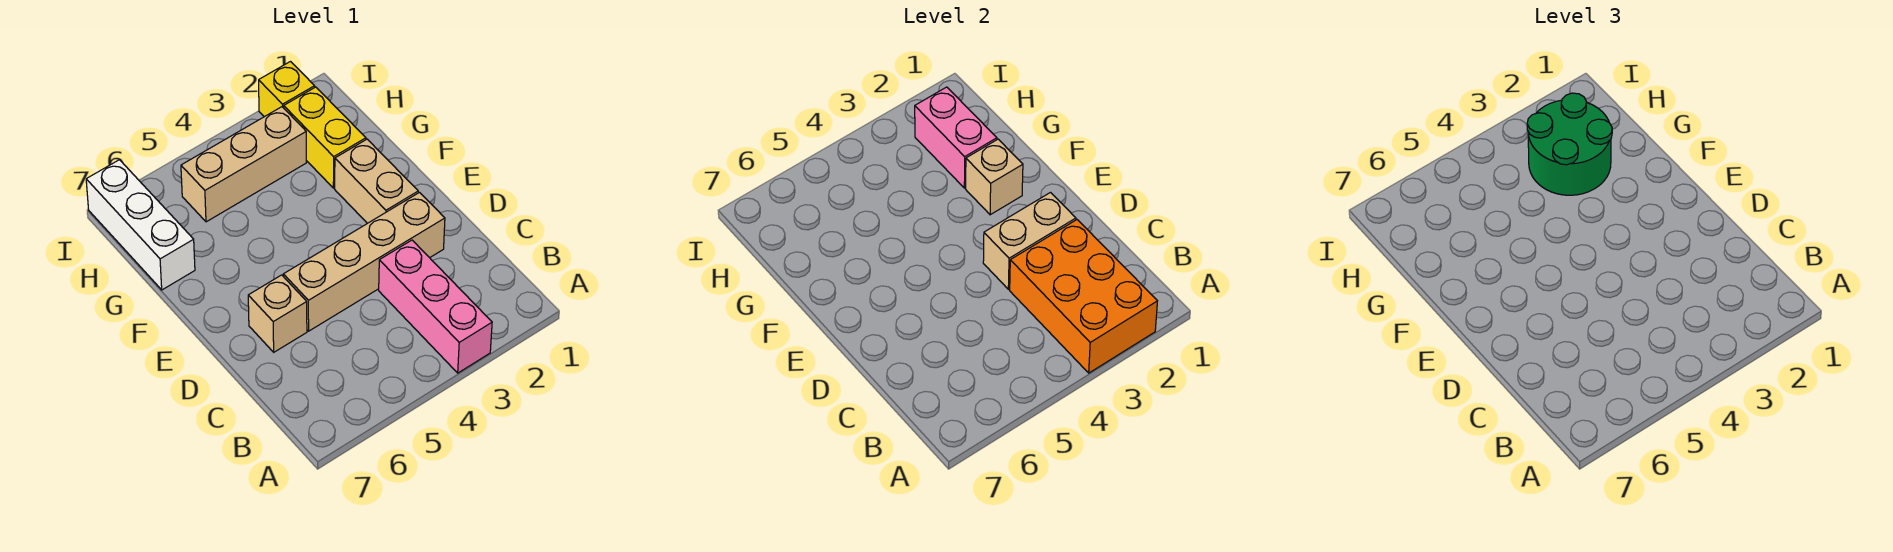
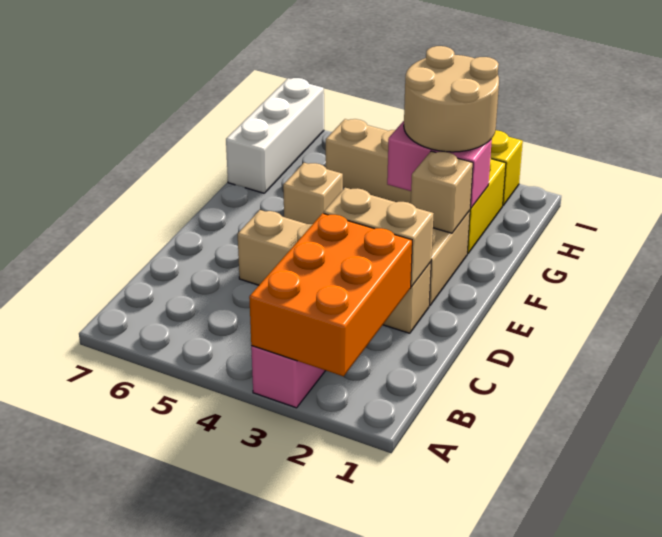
tan brick D6 level 1 -> tan brick F5 level 1
pink brick G2:H2 level 2 -> pink brick G2:G3 level 2
green round brick G2:H3 level 3 -> tan round brick G2:H3 level 3

